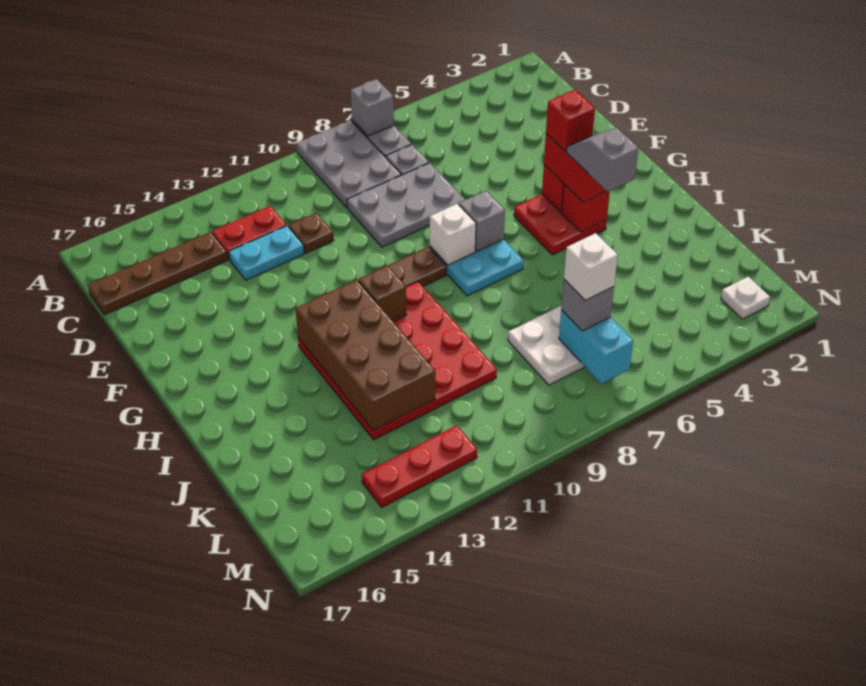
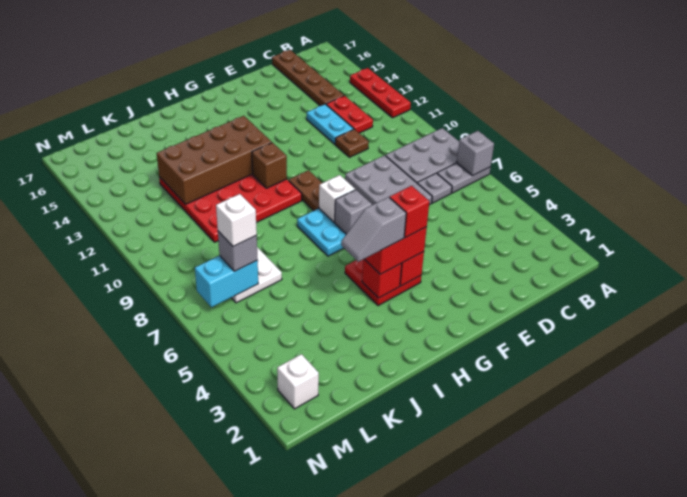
grey slope H4:I4 level 4 top I -> grey slope H4:I4 level 4 top H
white plate M2 level 1 -> white brick M2 level 1
red plate M12:M14 level 1 -> red plate A12:A14 level 1

